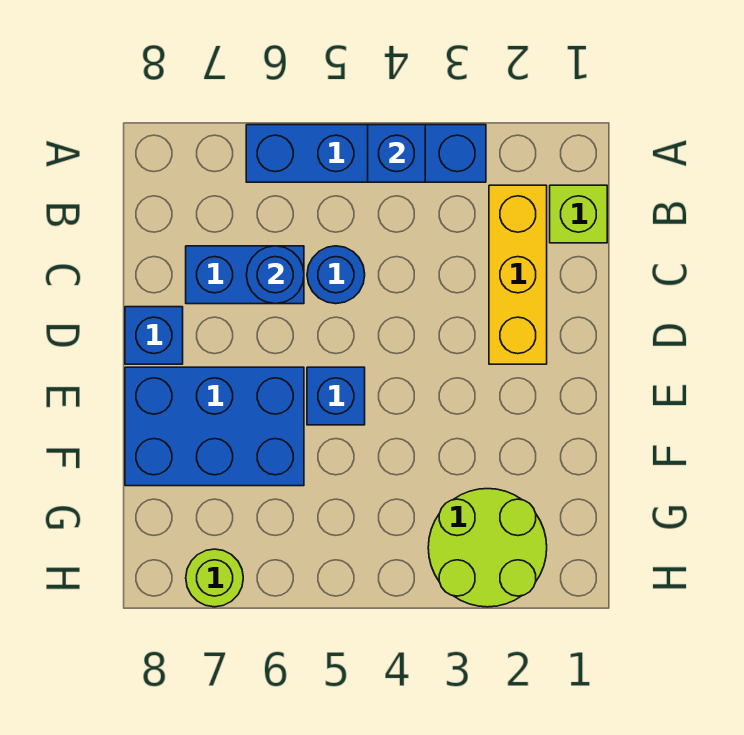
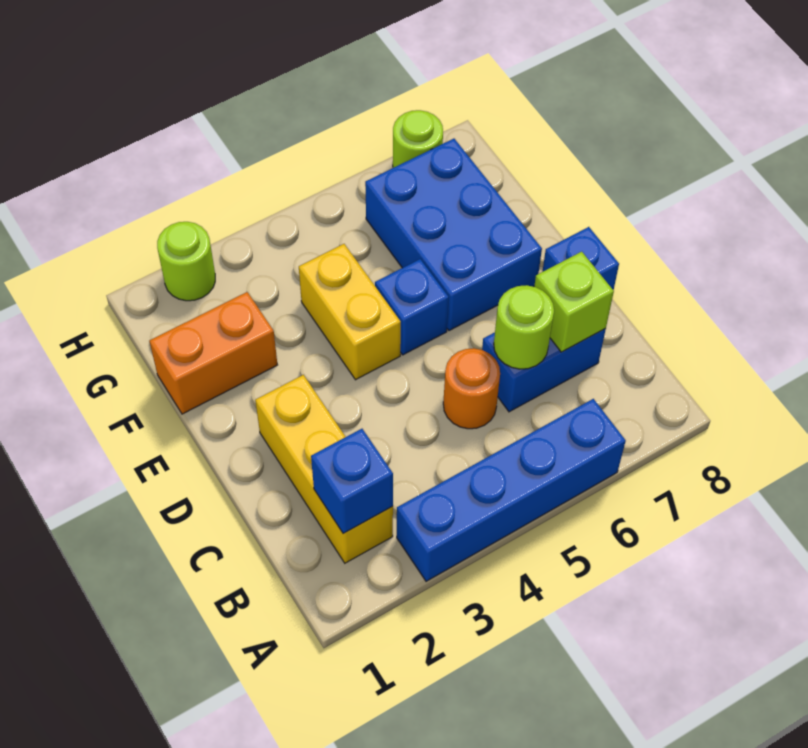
blue brick A4 level 2 -> blue brick B2 level 2
lime brick B1 level 1 -> lime brick C7 level 2
blue round brick C5 level 1 -> orange round brick C5 level 1
blue round brick C6 level 2 -> lime round brick C6 level 2
none -> yellow brick E4:F4 level 1
blue brick E6:F8 level 1 -> blue brick E6:G7 level 1
none -> orange brick F1:F2 level 1
lime round brick G2:H3 level 1 -> lime round brick H2 level 1

